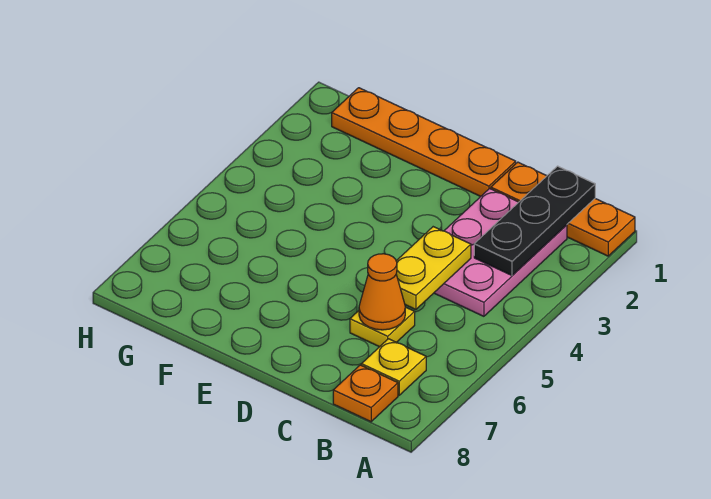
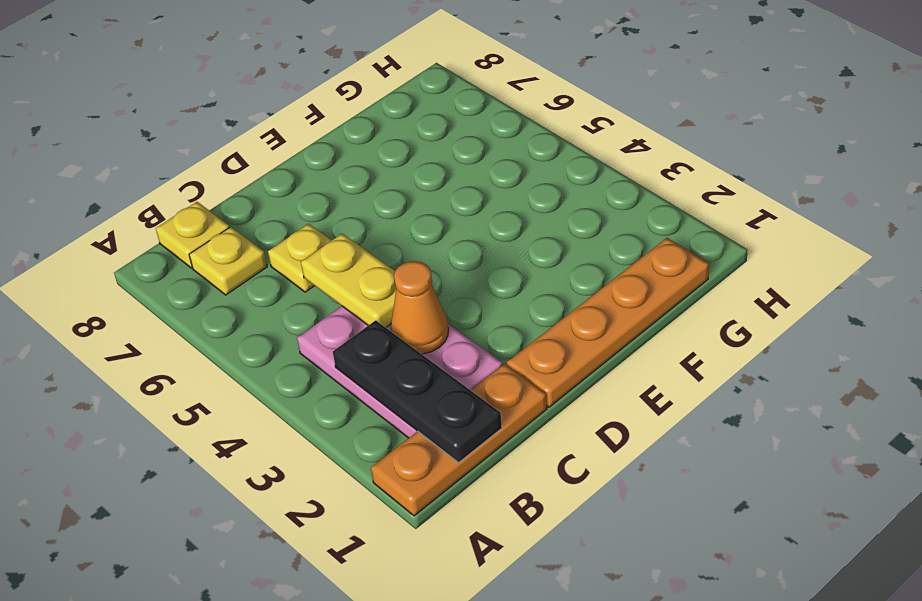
orange plate B8 level 1 -> yellow plate B8 level 1
orange cone C6 level 2 -> orange cone C3 level 2

